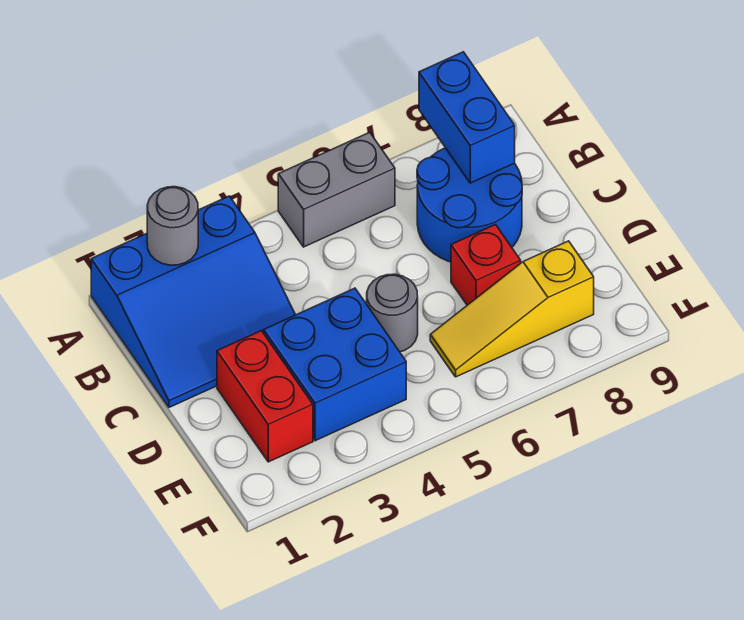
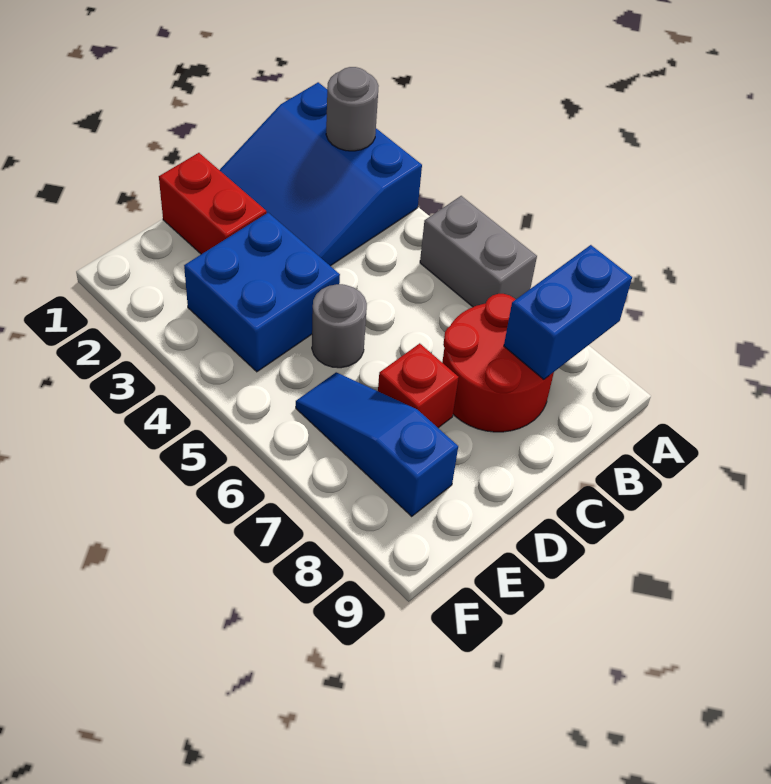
blue round brick B7:C8 level 1 -> red round brick B7:C8 level 1
red brick D2:E2 level 1 -> red brick D1:D2 level 1
yellow slope E6:E8 level 1 top 8 -> blue slope E6:E8 level 1 top 8

